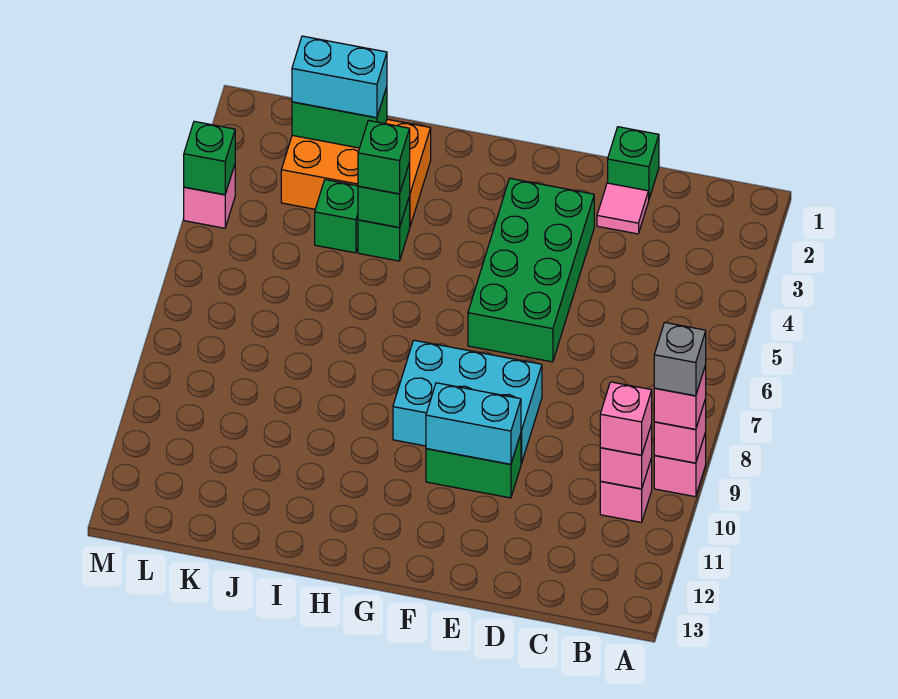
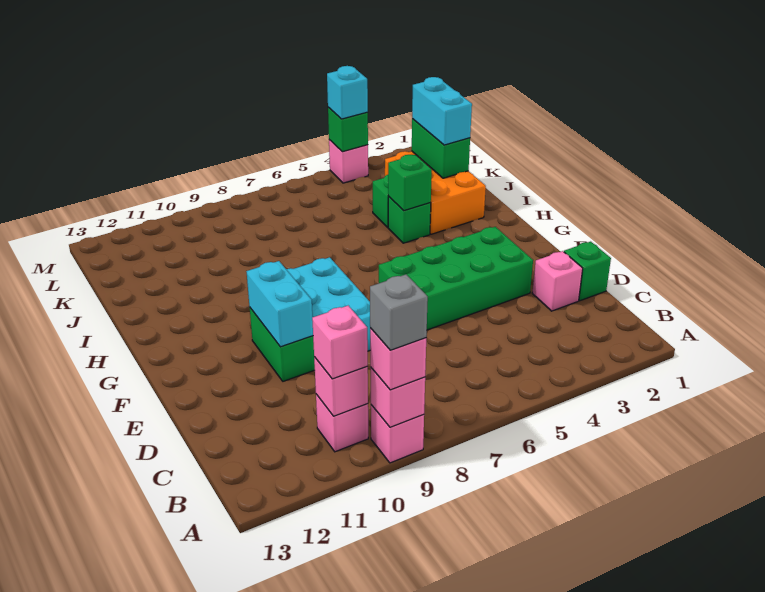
pink tile D2 level 1 -> pink brick D2 level 1
green brick I4 level 3 -> none
none -> cyan brick M4 level 3

